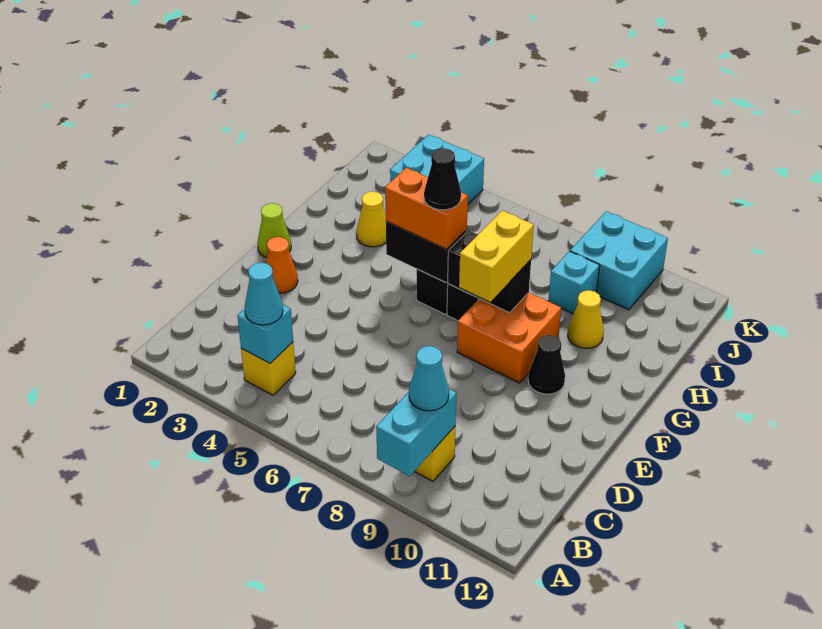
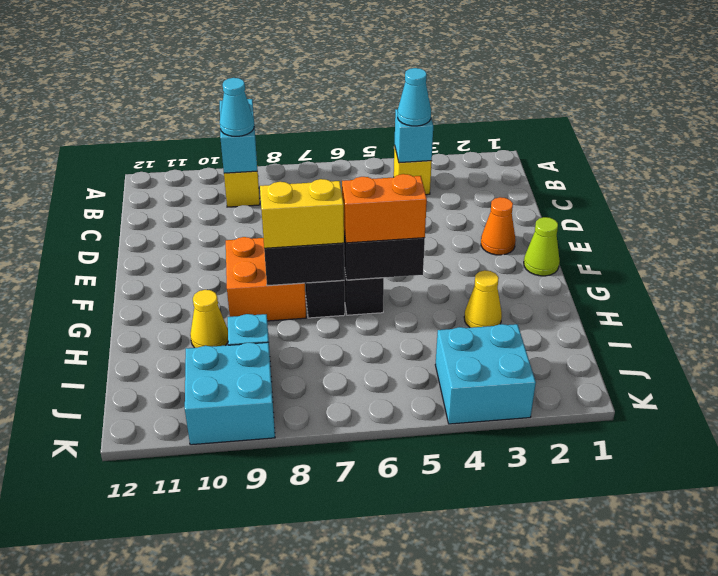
yellow brick F8:G8 level 3 -> yellow brick G7:G8 level 3
black cone F10 level 1 -> none
black cone G6 level 4 -> none

